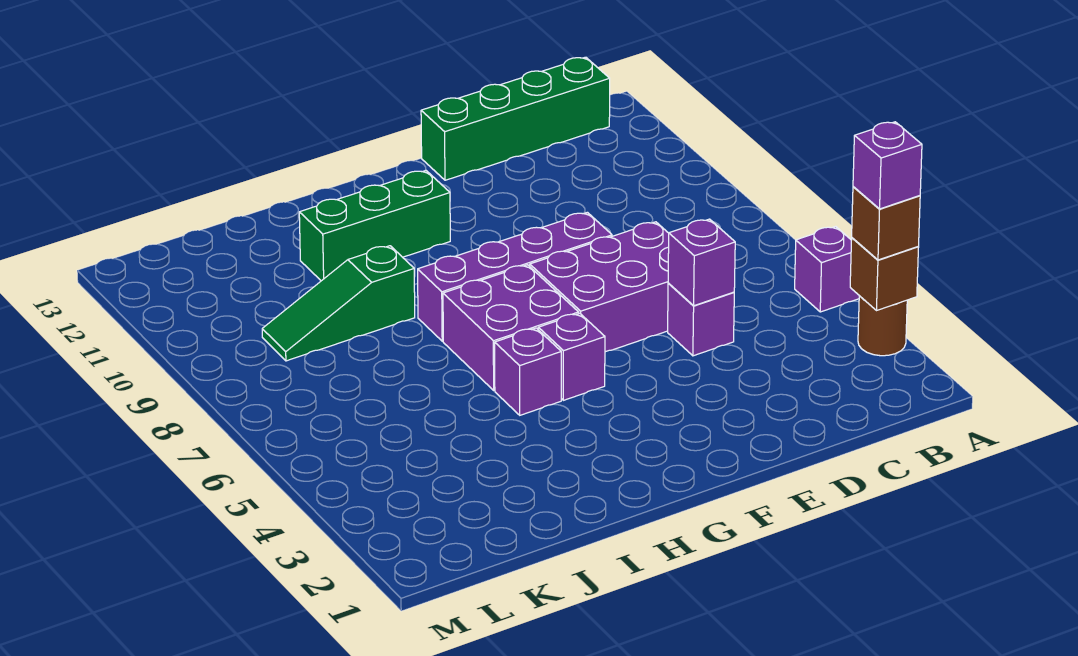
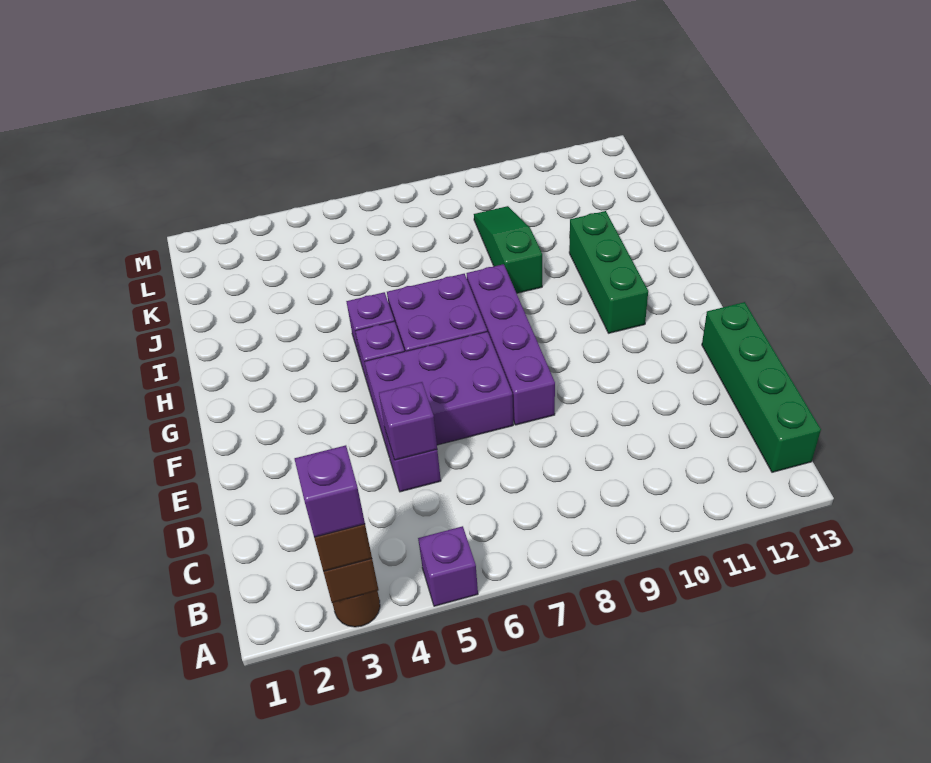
purple brick D6:F7 level 1 -> purple brick E5:F7 level 1

